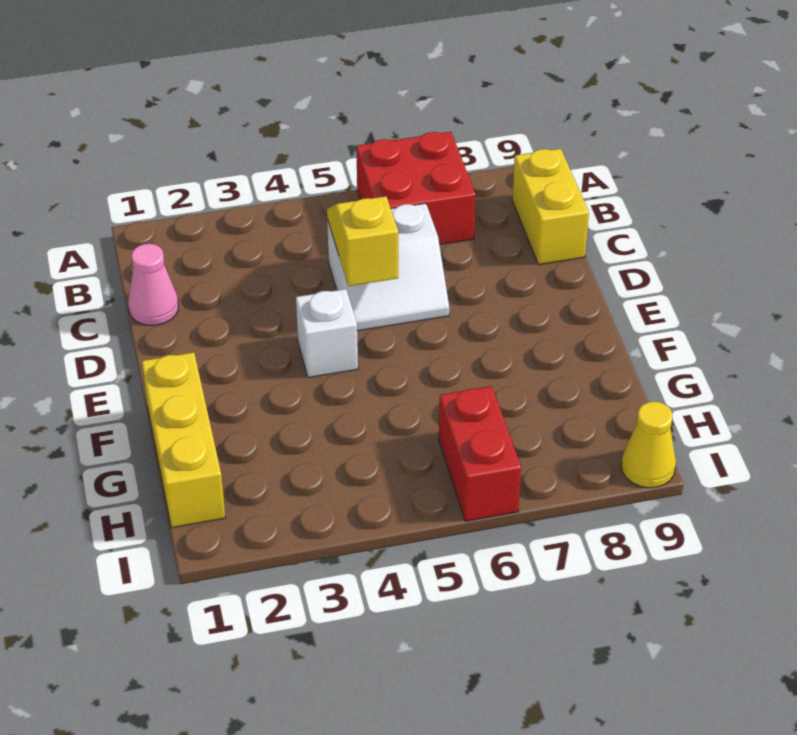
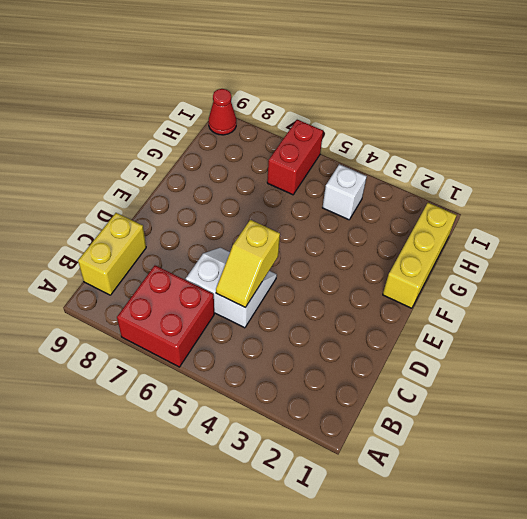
pink cone C1 level 1 -> none
white brick E4 level 1 -> white brick H4 level 1
yellow cone I9 level 1 -> red cone I9 level 1

